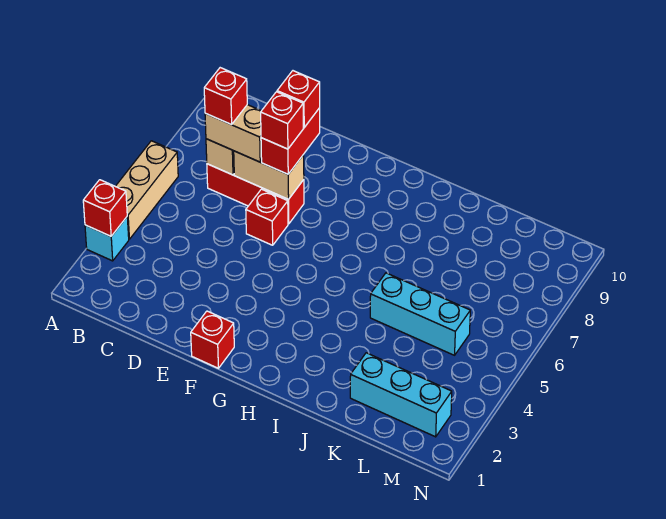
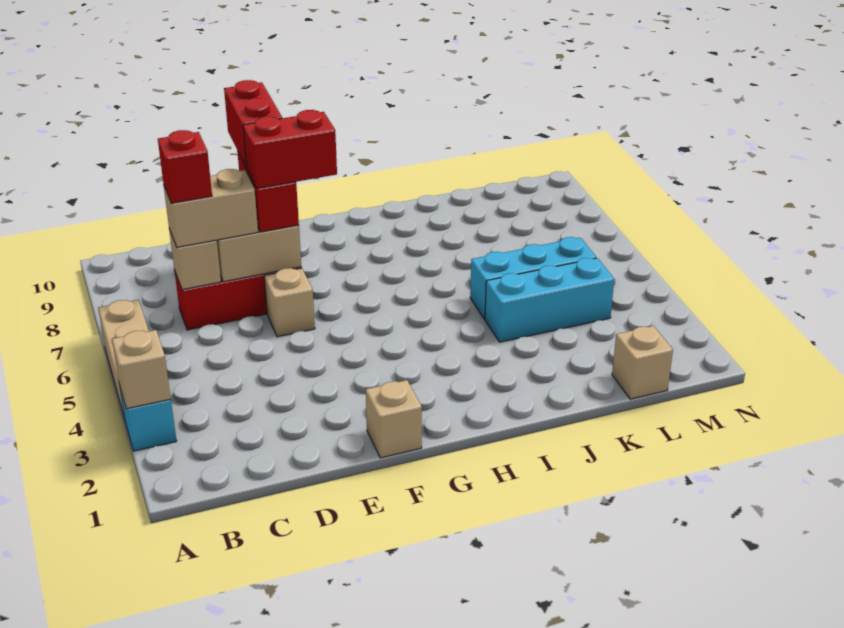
red brick A3 level 2 -> tan brick A3 level 2
red brick E6 level 1 -> tan brick E6 level 1
red brick E7 level 4 -> red brick E7:F7 level 4
red brick E8 level 4 -> red brick E8:E9 level 4
red brick F1 level 1 -> tan brick F1 level 1
cyan brick K2:M2 level 1 -> cyan brick J4:L4 level 1
none -> tan brick L1 level 1

